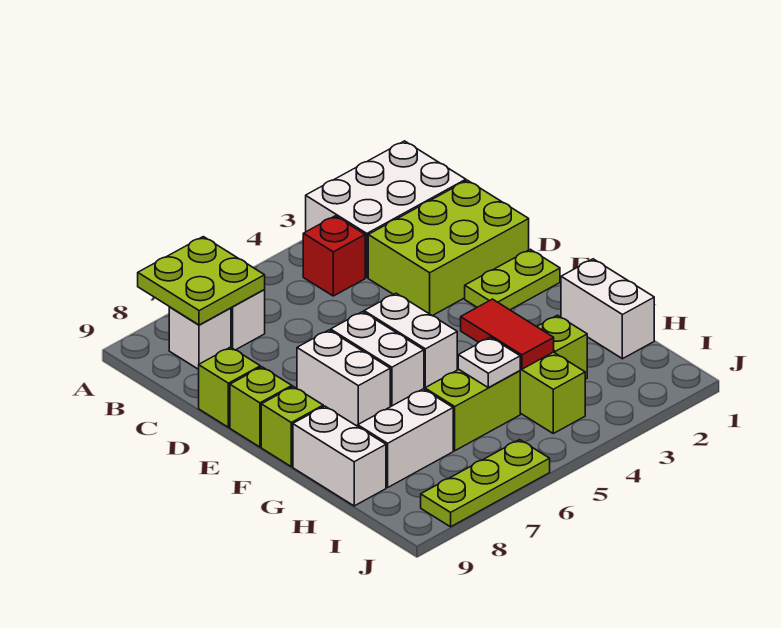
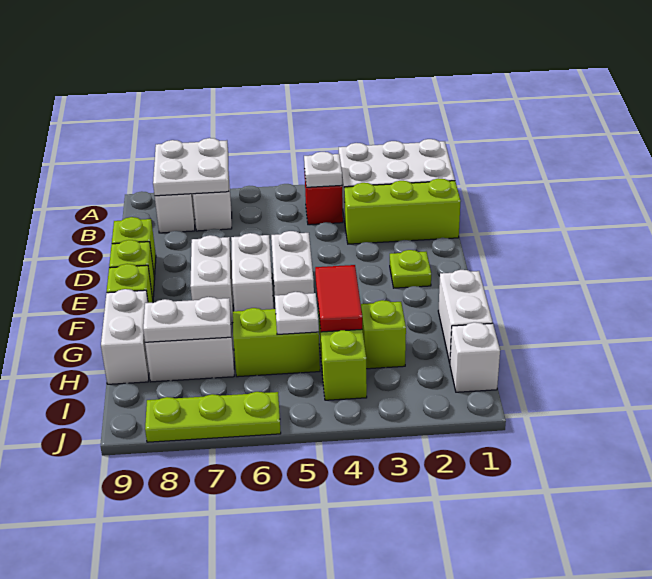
lime plate A7:B8 level 2 -> white plate A7:B8 level 2
none -> white plate B4 level 2
lime brick C1:D3 level 1 -> lime brick C1:C3 level 1
lime plate E1:E2 level 1 -> lime plate E2 level 1
none -> white plate H7:H8 level 2
none -> white brick I1 level 1

